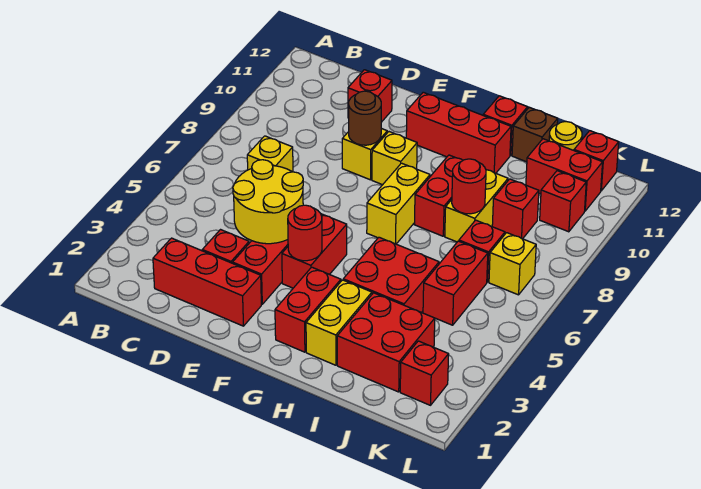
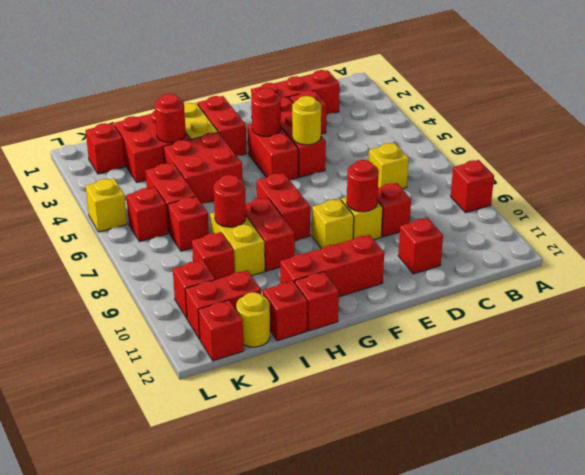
none -> red brick A9 level 1
yellow round brick D4:E5 level 2 -> yellow round brick E5 level 2
none -> red brick D9 level 1
brown round brick E9 level 2 -> red round brick E9 level 2
yellow brick G7:G8 level 1 -> red brick G7:G8 level 1
none -> red round brick I3 level 2
brown brick I12 level 1 -> red brick I12 level 1
none -> red brick K6 level 1
yellow brick K7 level 1 -> yellow brick L5 level 1

